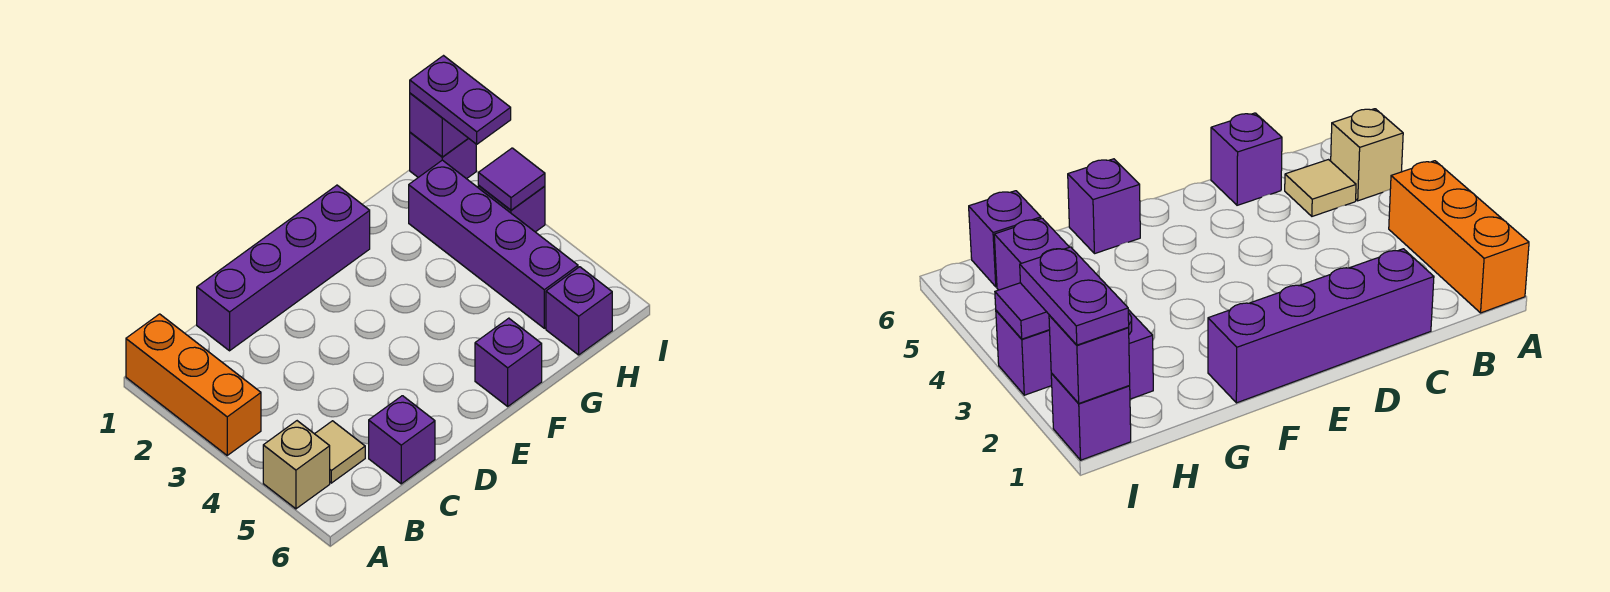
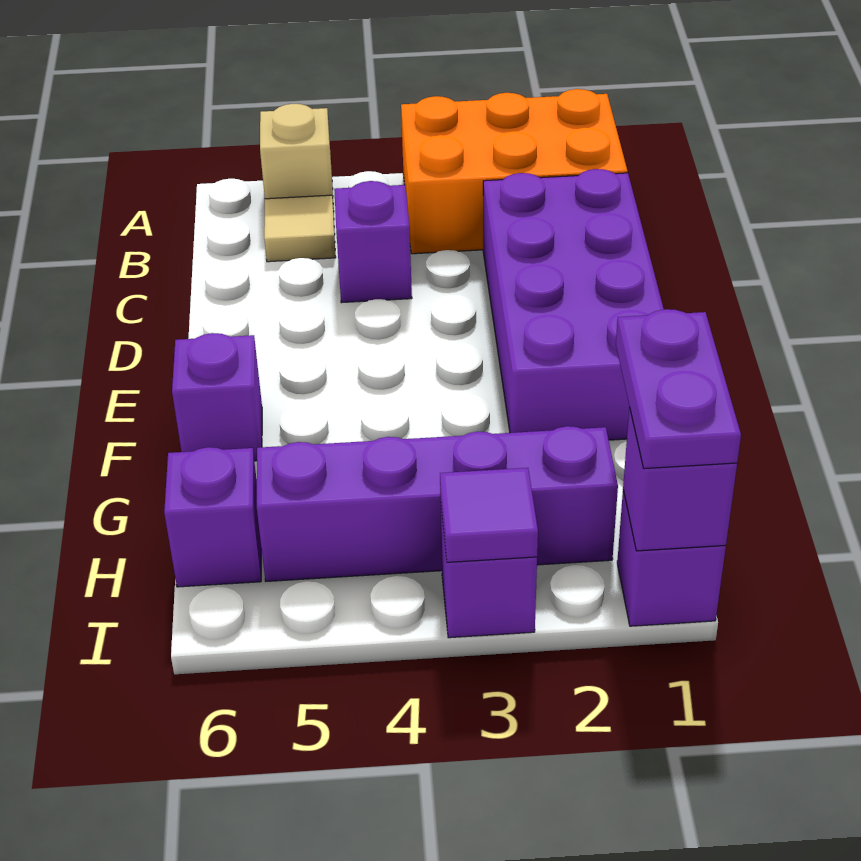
orange brick A1:A3 level 1 -> orange brick A1:B3 level 1
purple brick C1:F1 level 1 -> purple brick C1:F2 level 1
purple brick C6 level 1 -> purple brick C4 level 1
purple plate I1:I2 level 3 -> purple plate H1:I1 level 3

